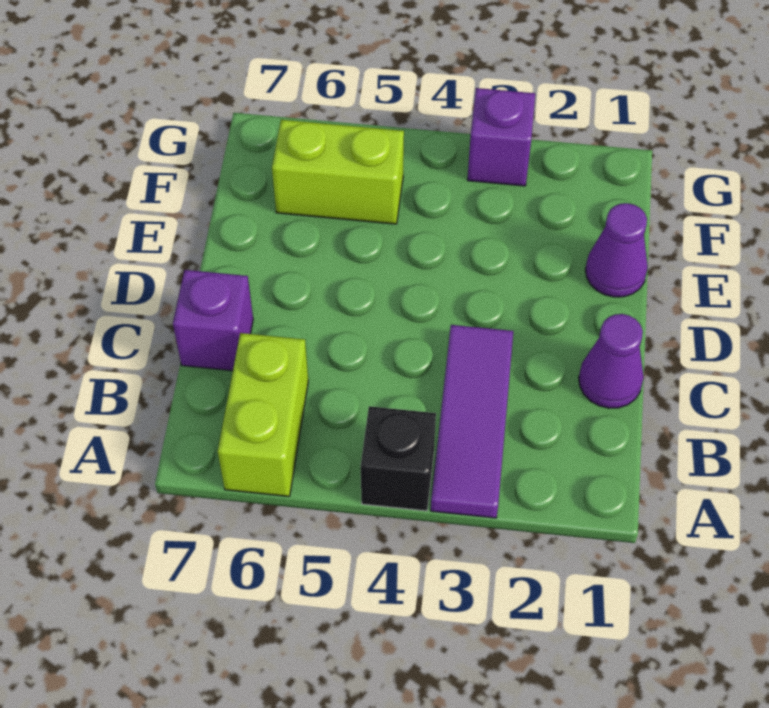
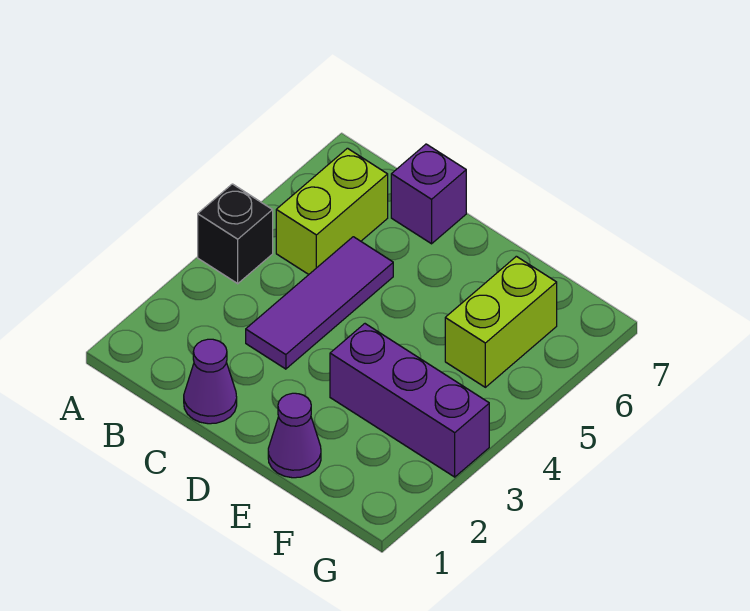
purple tile A3:C3 level 1 -> purple tile C3:C5 level 1
lime brick A6:B6 level 1 -> lime brick B5:B6 level 1
purple brick G3 level 1 -> purple brick E3:G3 level 1

